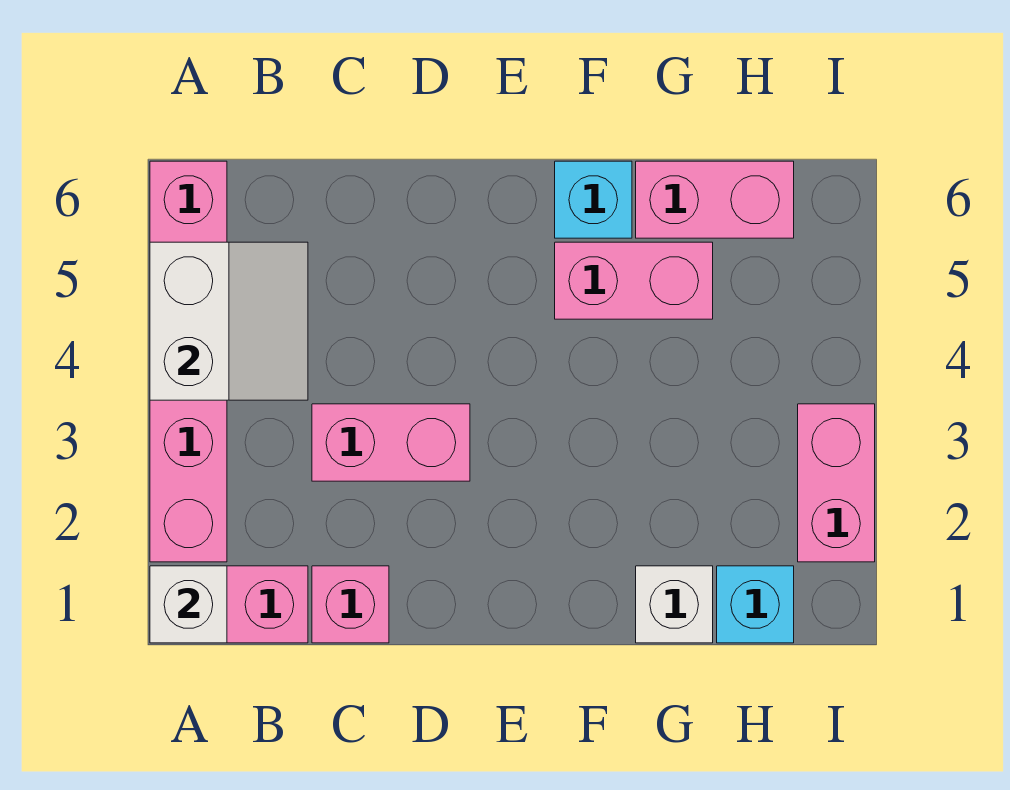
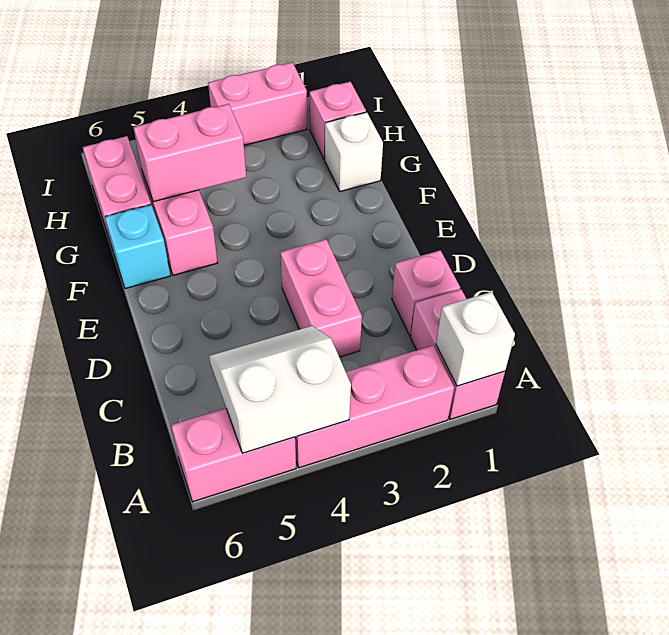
none -> pink brick G4:G5 level 2
cyan brick H1 level 1 -> pink brick H1 level 1

